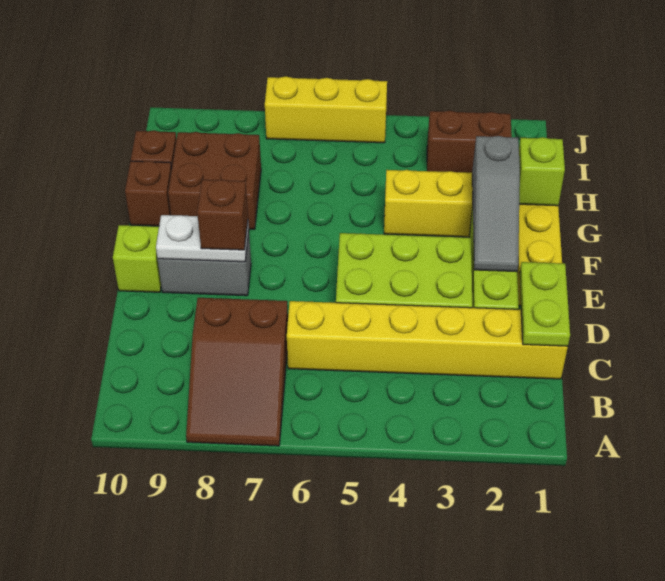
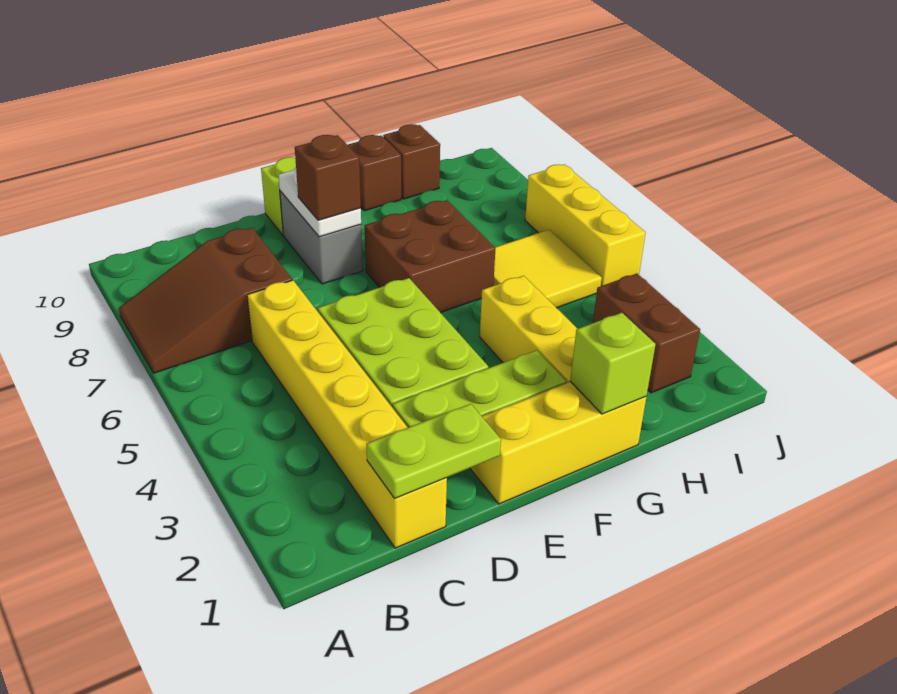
grey slope E2:G2 level 2 top G -> none
brown brick G8:H9 level 1 -> brown brick F6:G7 level 1
none -> yellow tile H5:I6 level 1

